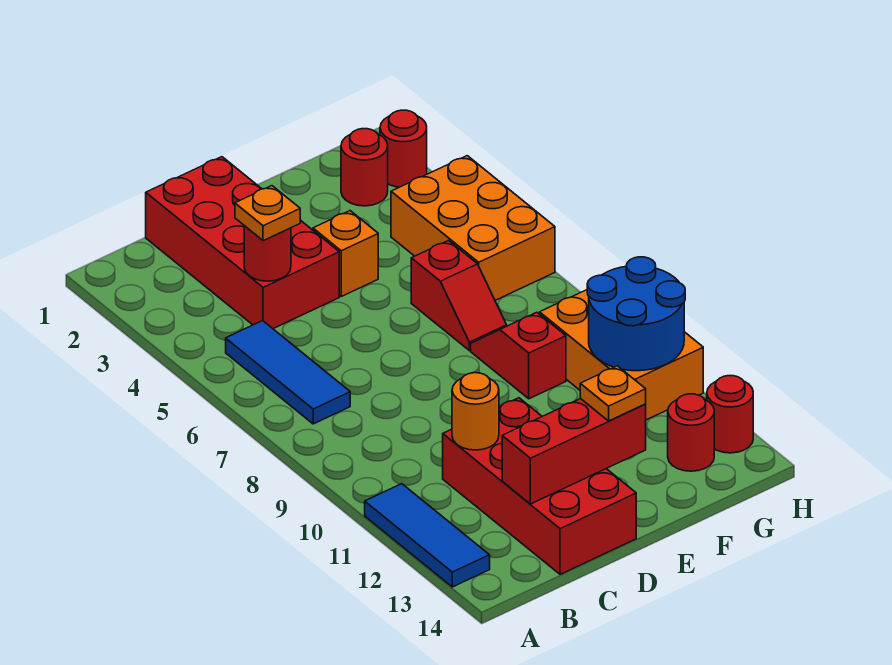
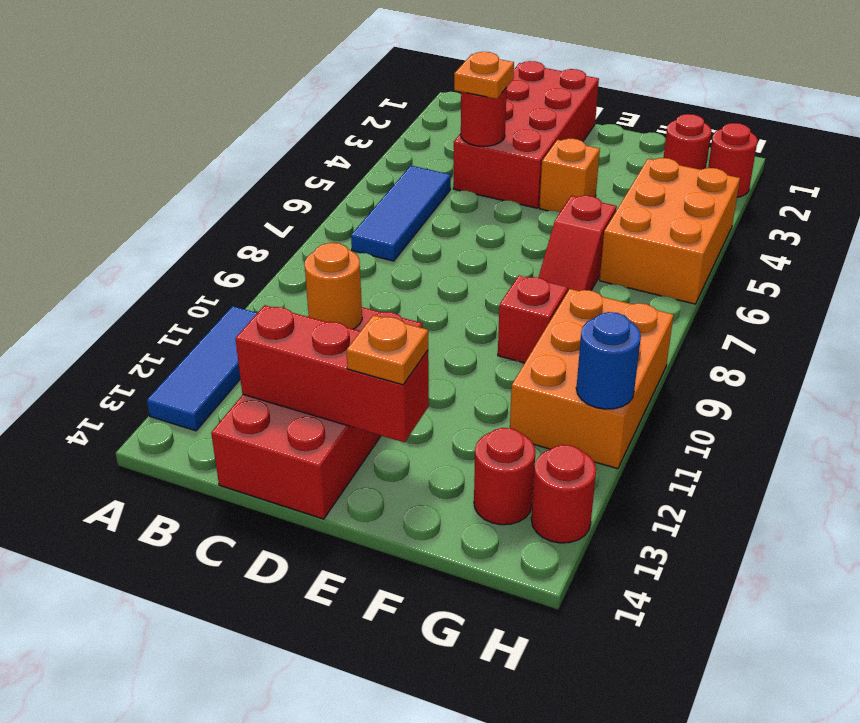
blue round brick G10:H11 level 2 -> blue round brick H11 level 2

